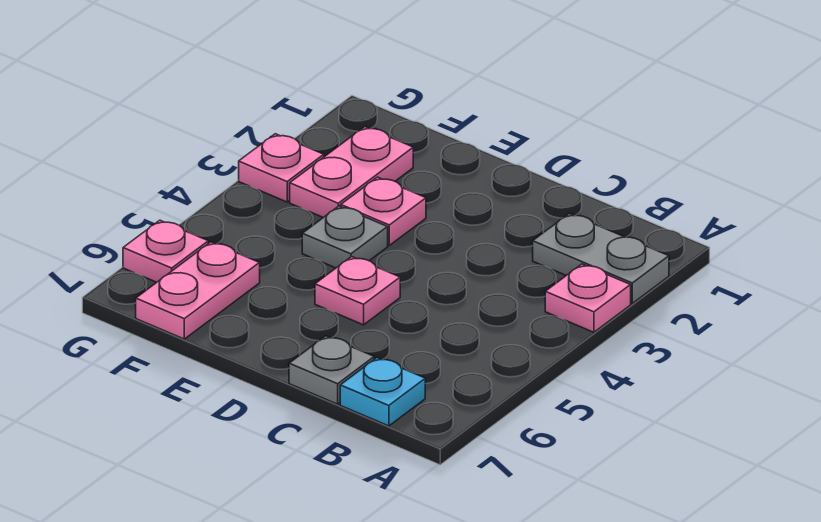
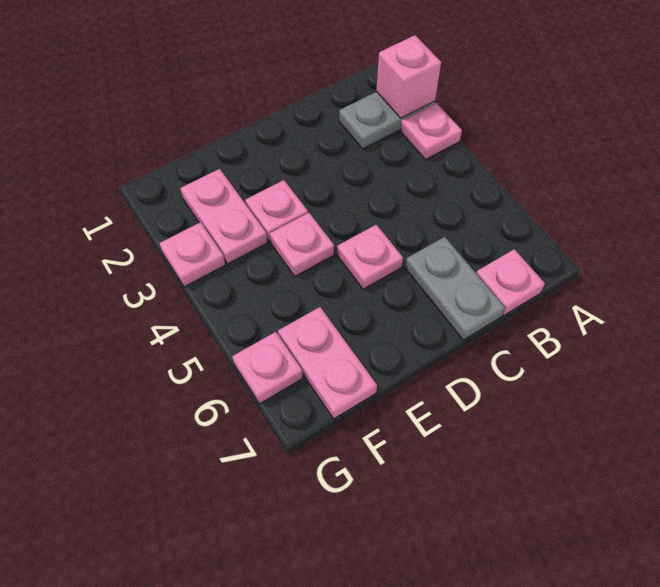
none -> pink brick A2 level 2
cyan plate B7 level 1 -> pink plate B7 level 1
grey plate C7 level 1 -> grey plate C6:C7 level 1
grey plate E4 level 1 -> pink plate E4 level 1

